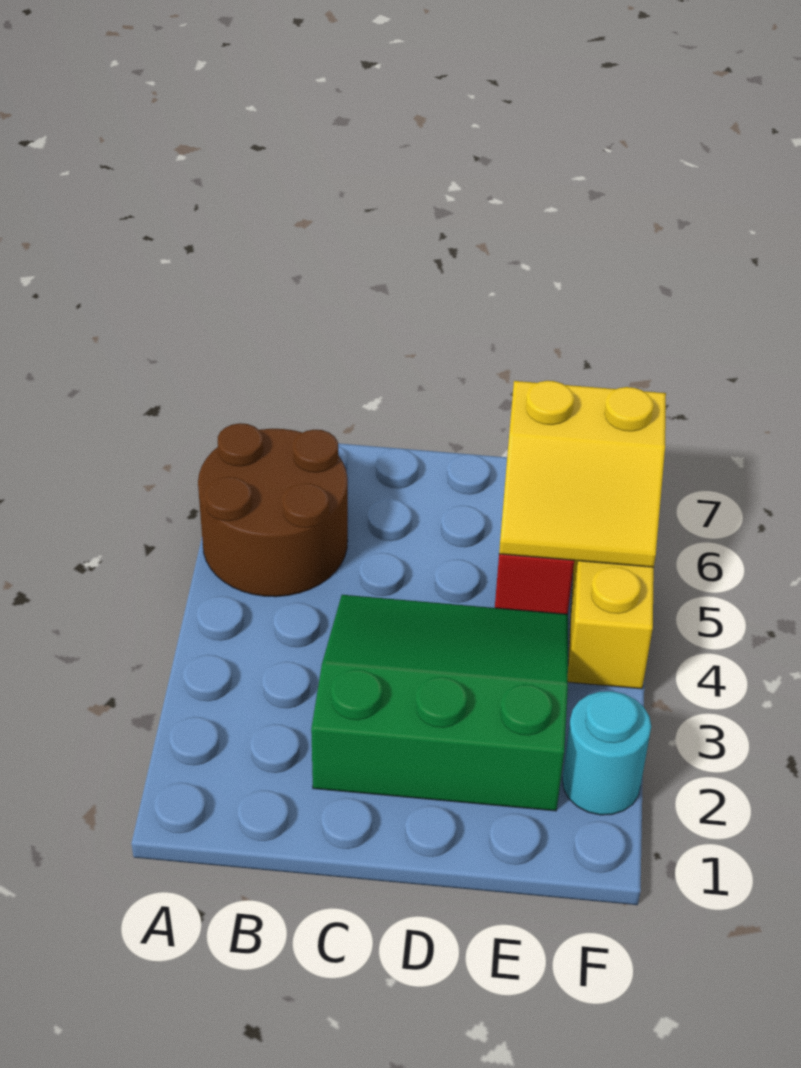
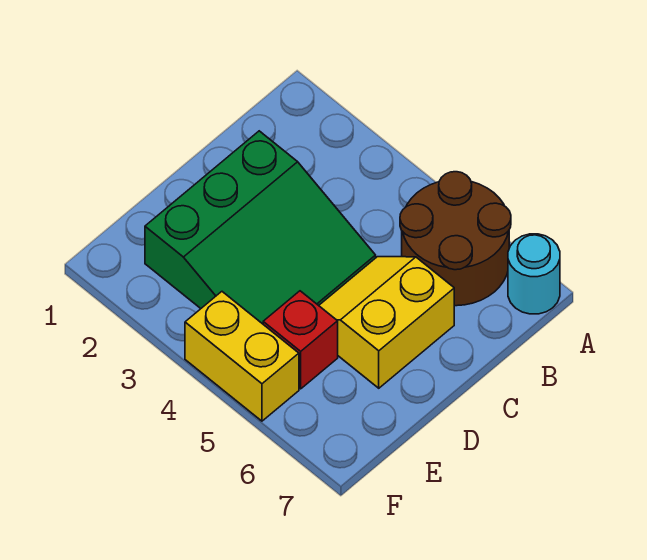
yellow slope E5:F6 level 2 top 6 -> yellow slope C5:D6 level 1 top 6
cyan round brick F2 level 1 -> cyan round brick A7 level 1

